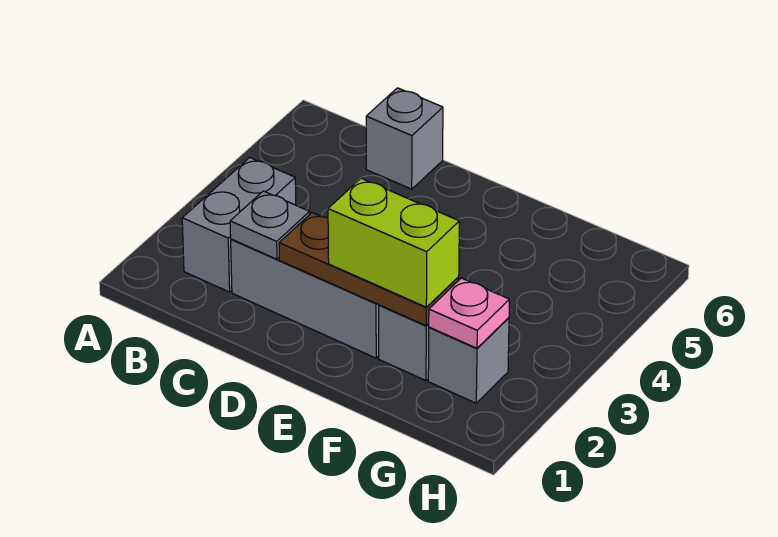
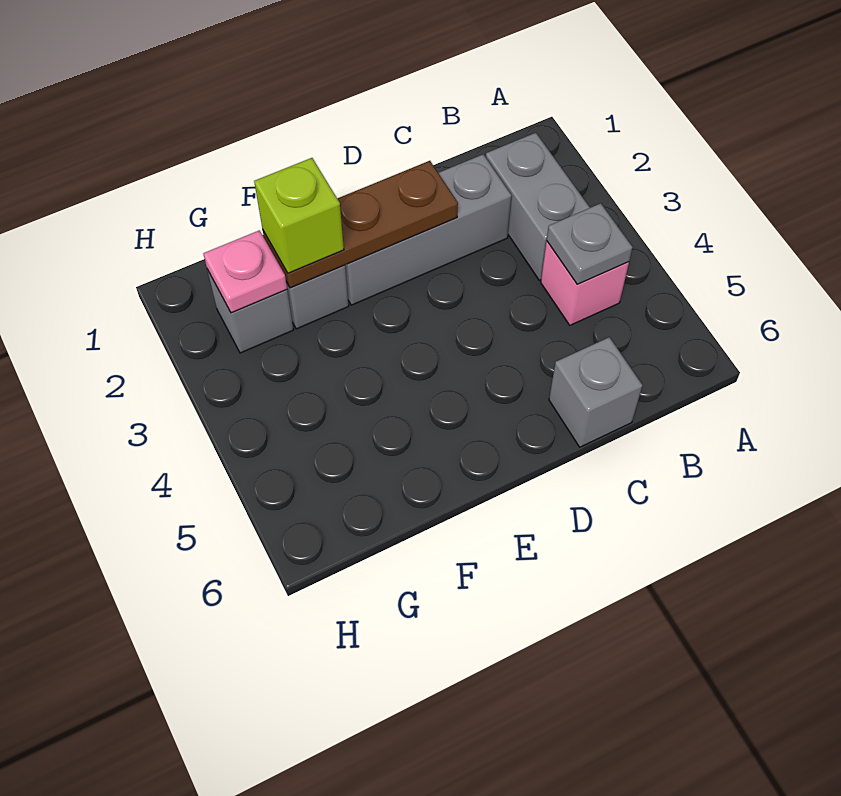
none -> pink brick B4 level 1
grey plate C2 level 2 -> grey plate B4 level 2
lime brick E2:F2 level 3 -> lime brick F2 level 3

